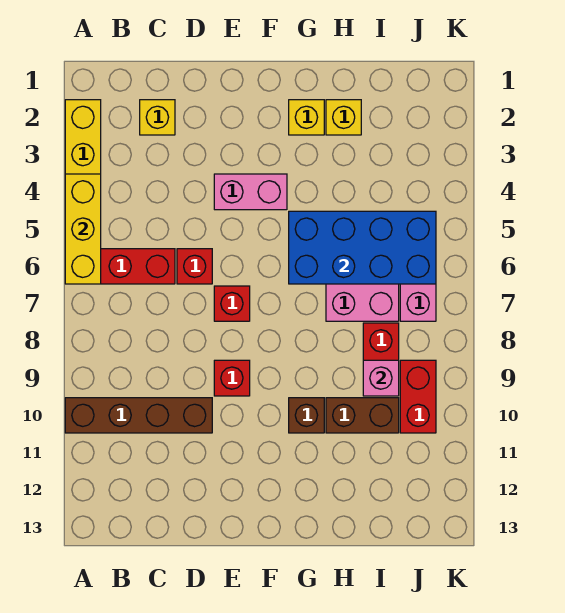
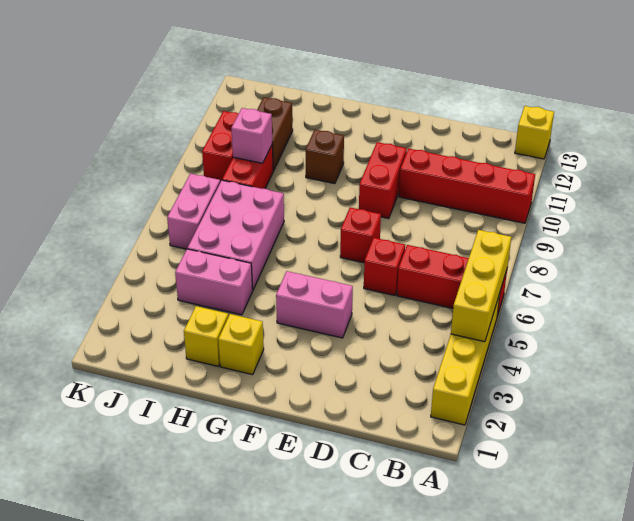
brown brick A10:D10 level 1 -> red brick A10:D10 level 1
yellow brick C2 level 1 -> yellow brick A13 level 1
red brick E9 level 1 -> red brick E9:E10 level 1
blue brick G5:J6 level 2 -> none
none -> pink brick H4:I4 level 1
brown brick H10:I10 level 1 -> brown brick I10:I11 level 1

